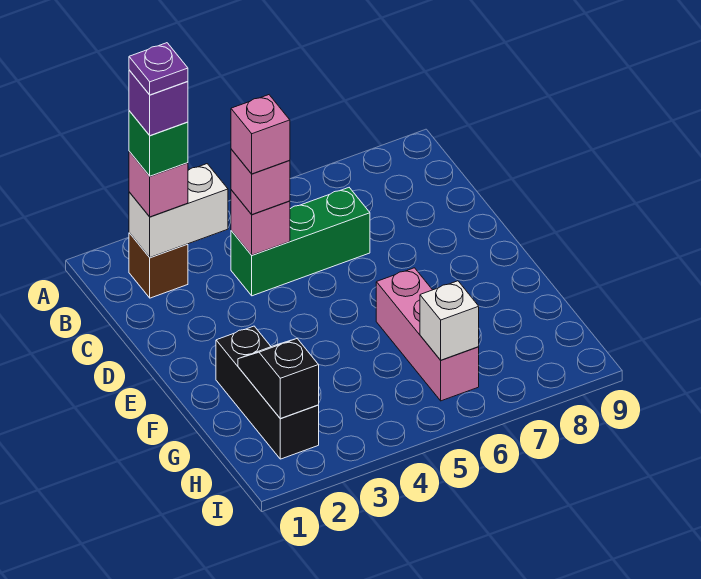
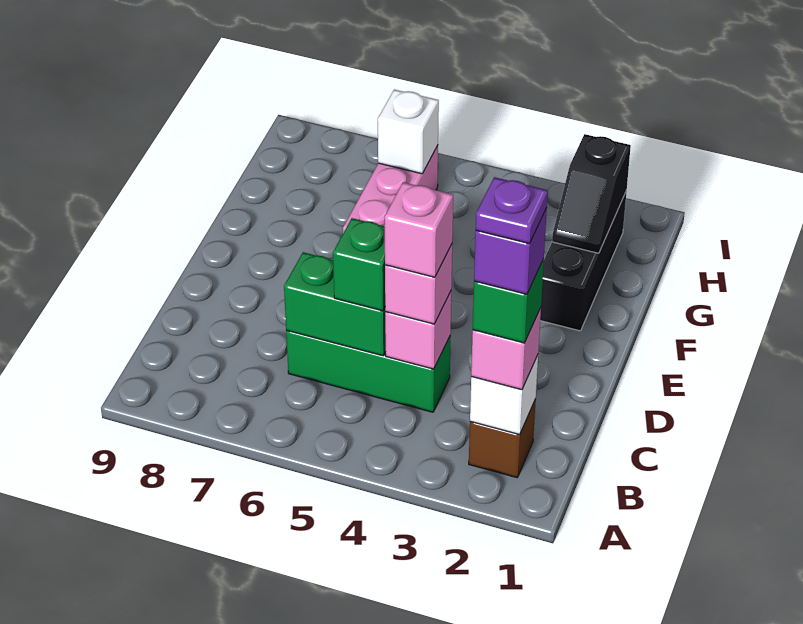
white brick B2:B3 level 2 -> white brick B2 level 2
none -> green brick C5:C6 level 2
none -> green brick C5 level 3

